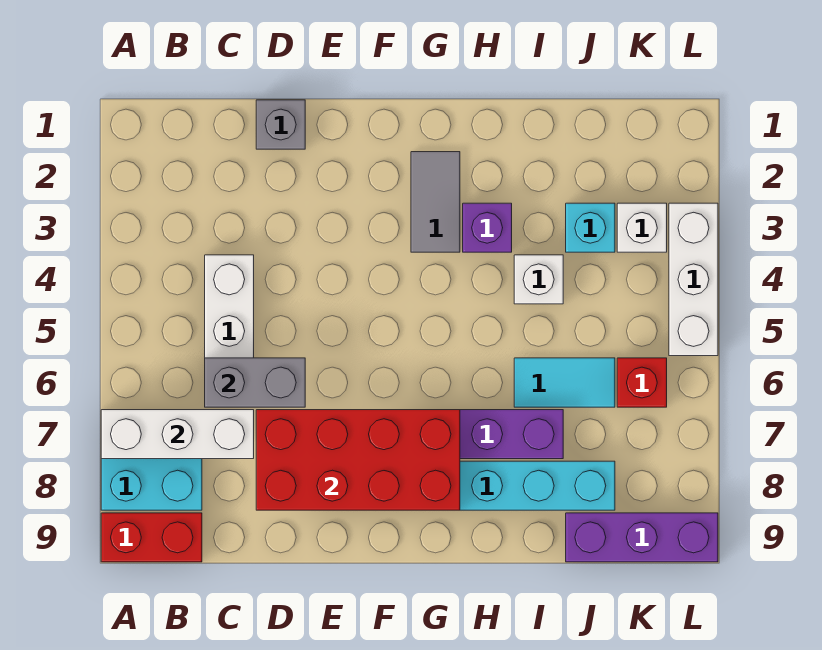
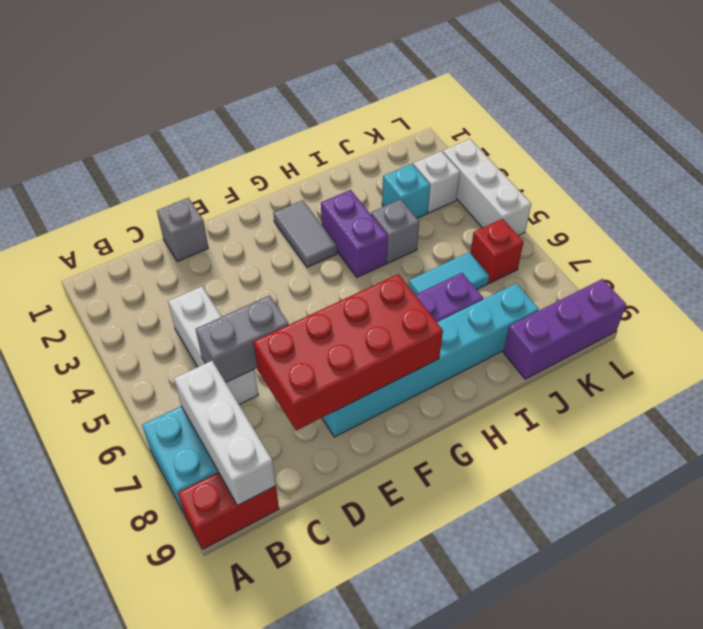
white brick A7:C7 level 2 -> white brick B7:B9 level 2
purple brick H3 level 1 -> purple brick H3:H4 level 1
white brick I4 level 1 -> grey brick I4 level 1

